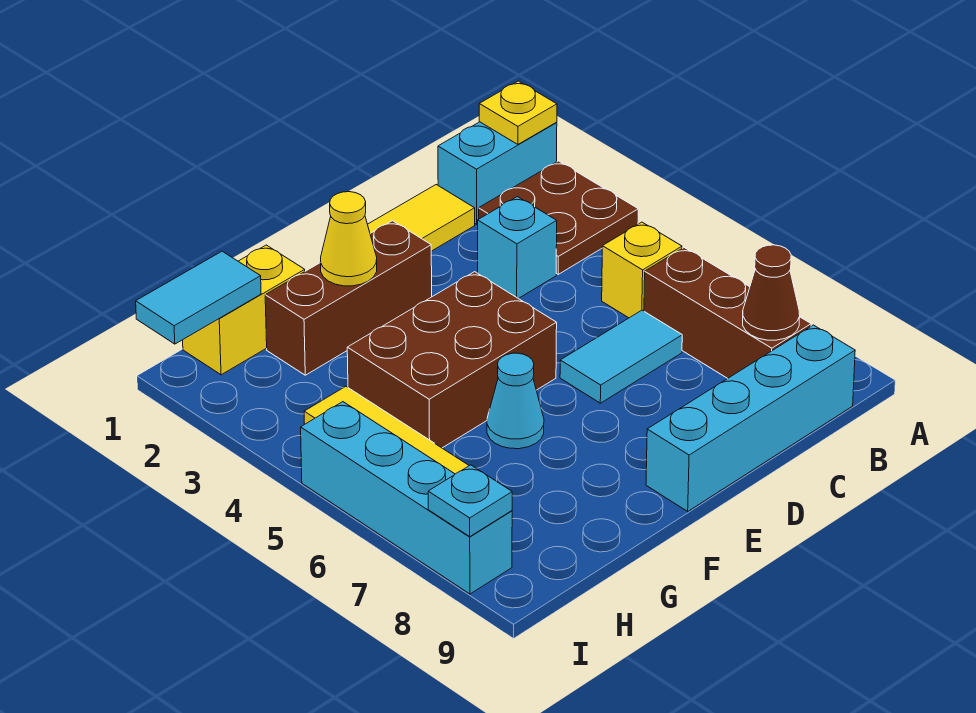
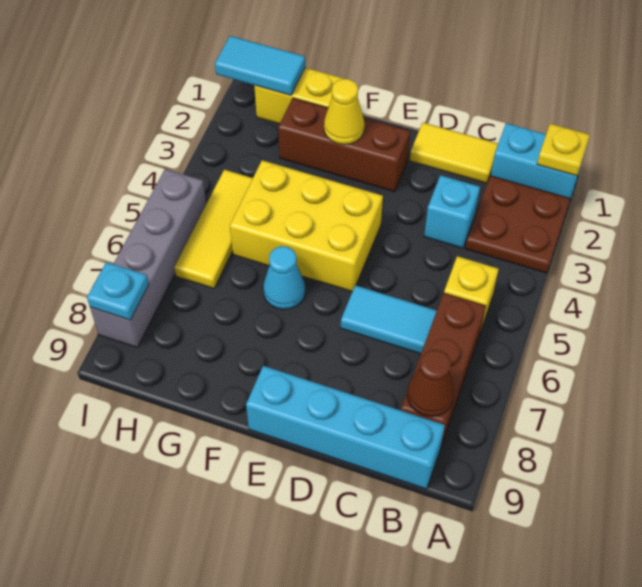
brown brick E4:G5 level 1 -> yellow brick E4:G5 level 1
cyan brick I5:I8 level 1 -> grey brick I5:I8 level 1

